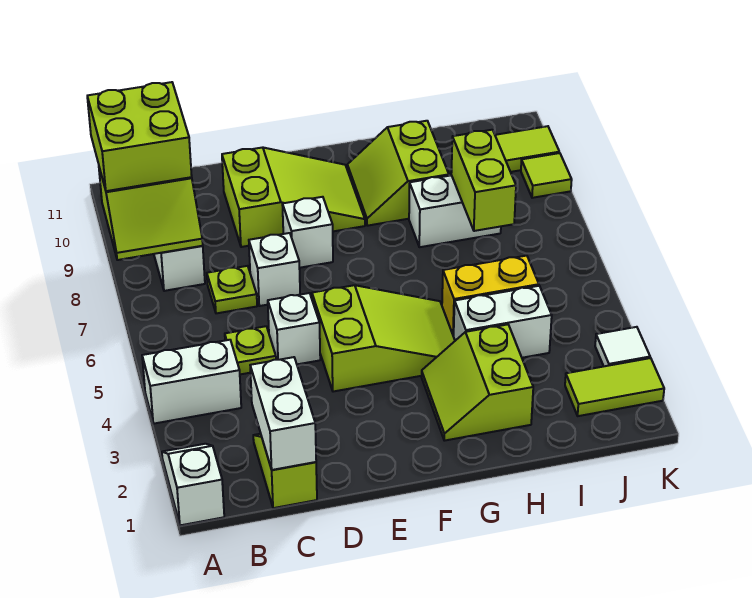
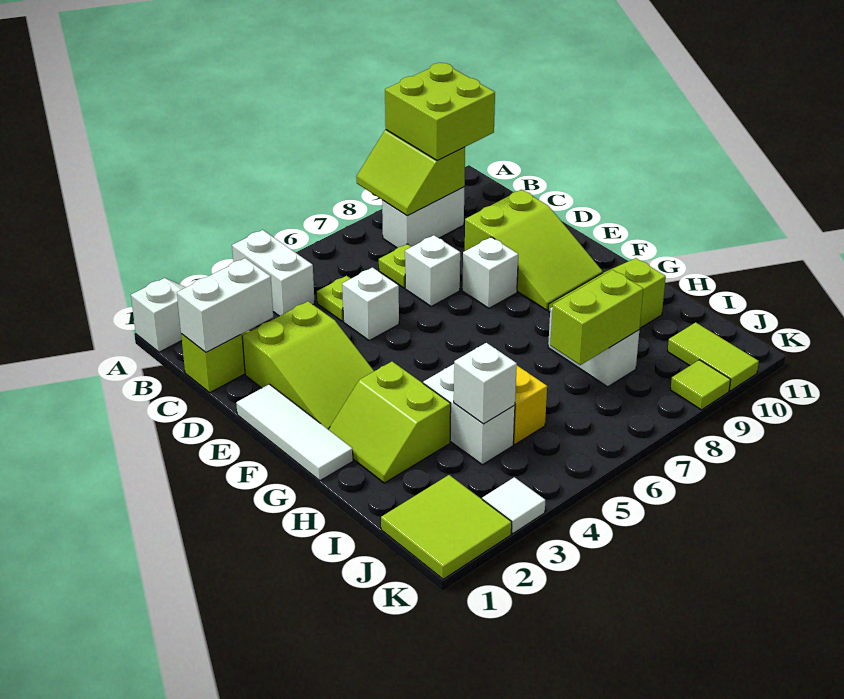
none -> white tile E1:G1 level 1
lime slope E4:G5 level 1 top E -> lime slope D2:F3 level 1 top D
lime slope G2:H3 level 1 top H -> lime slope G2:H3 level 1 top 3
none -> white brick I4 level 2
lime tile J2:K2 level 1 -> lime tile J1:K2 level 1

